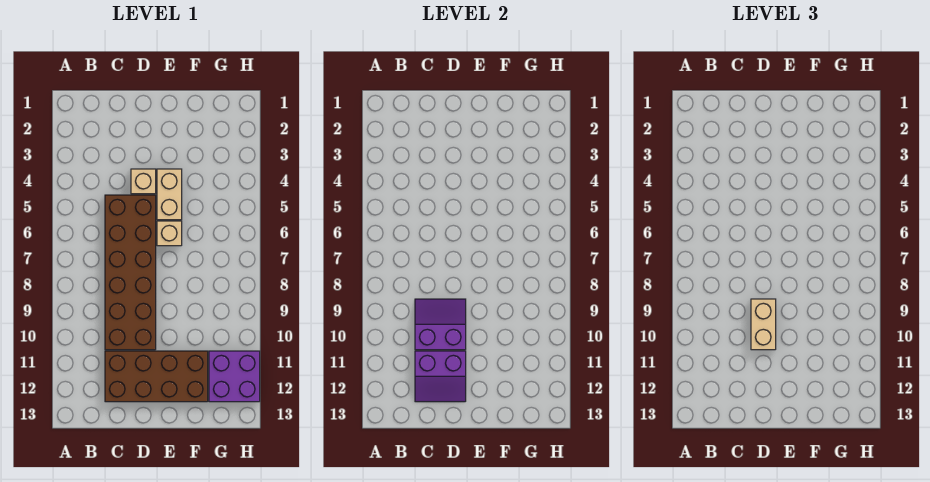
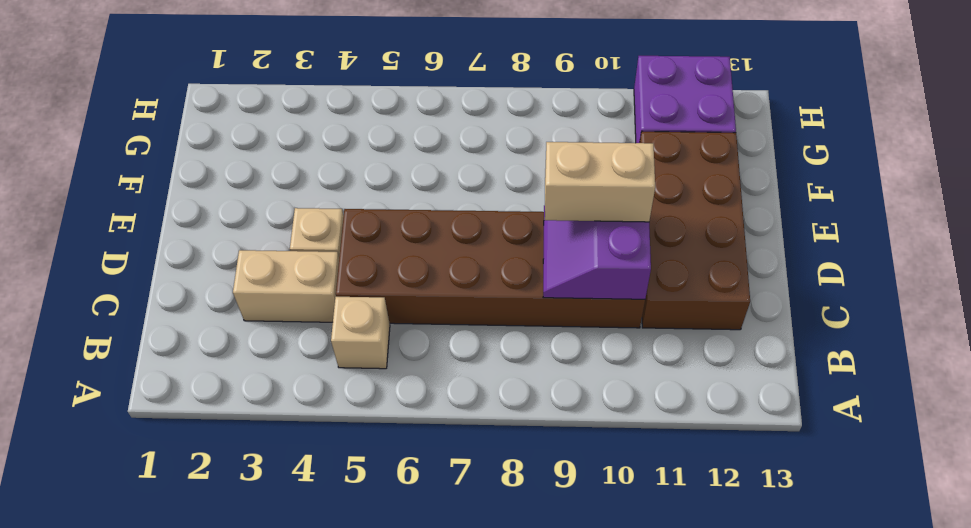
purple slope C11:D12 level 2 top 11 -> none
tan brick E4:E5 level 1 -> tan brick C3:C4 level 1
tan brick E6 level 1 -> tan brick B5 level 1

